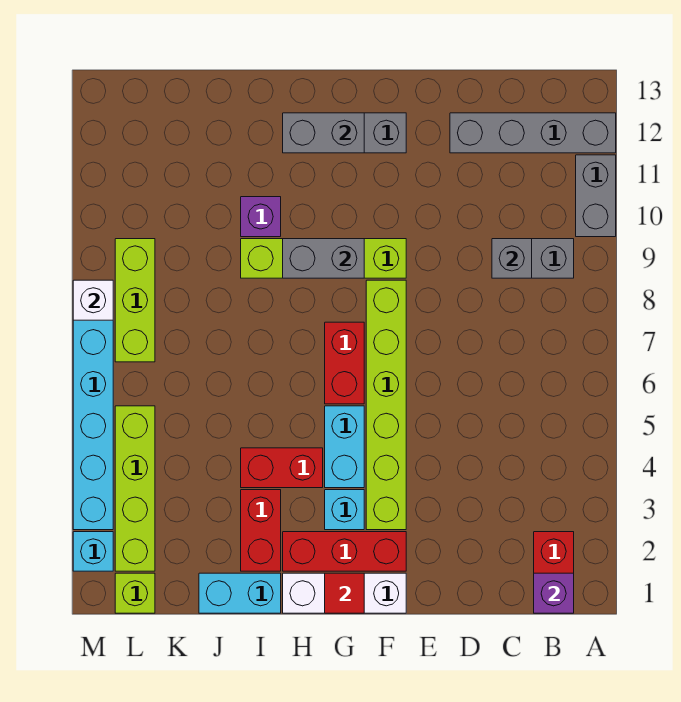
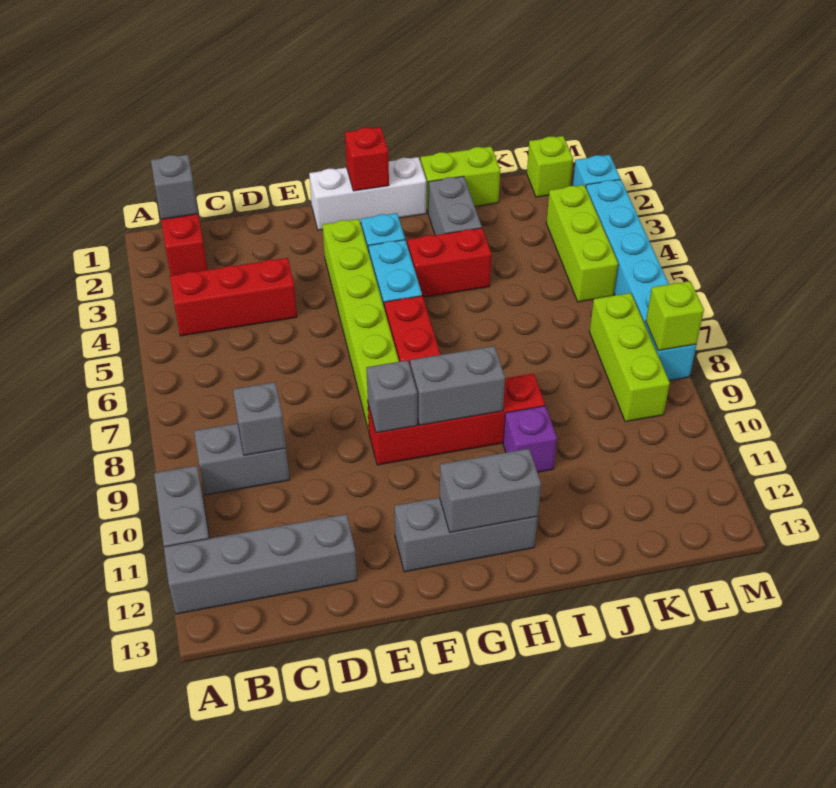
purple brick B1 level 2 -> grey brick B1 level 2
red brick F2:H2 level 1 -> red brick B4:D4 level 1
lime brick F9:I9 level 1 -> red brick F9:I9 level 1
none -> grey brick F9 level 2
red tile G1 level 2 -> red brick G1 level 2
cyan brick I1:J1 level 1 -> lime brick I1:J1 level 1
red brick I2:I3 level 1 -> grey brick I2:I3 level 1
lime brick L2:L5 level 1 -> lime brick L3:L5 level 1
white brick M8 level 2 -> lime brick M8 level 2

